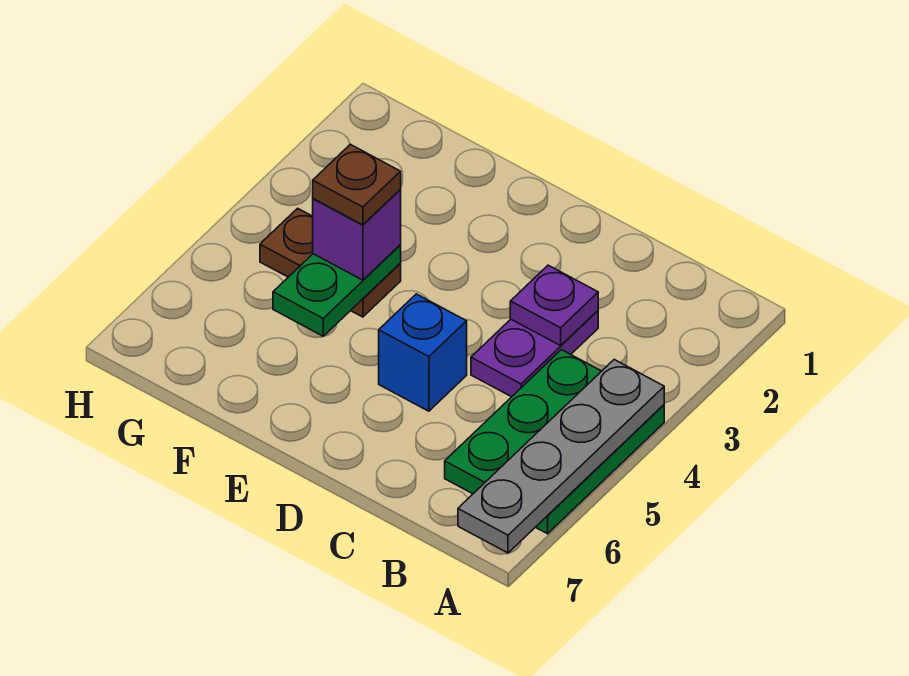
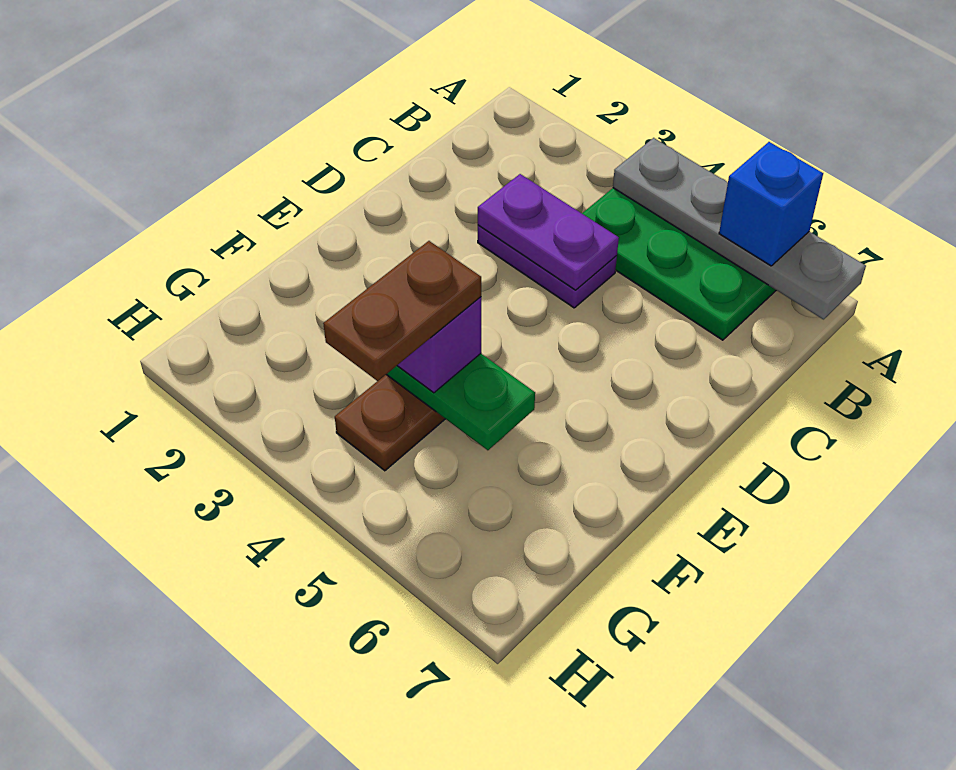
purple plate C3 level 2 -> purple plate C3:C4 level 2
blue brick D5 level 1 -> blue brick A6 level 3
brown plate F4 level 4 -> brown plate F4:G4 level 4

